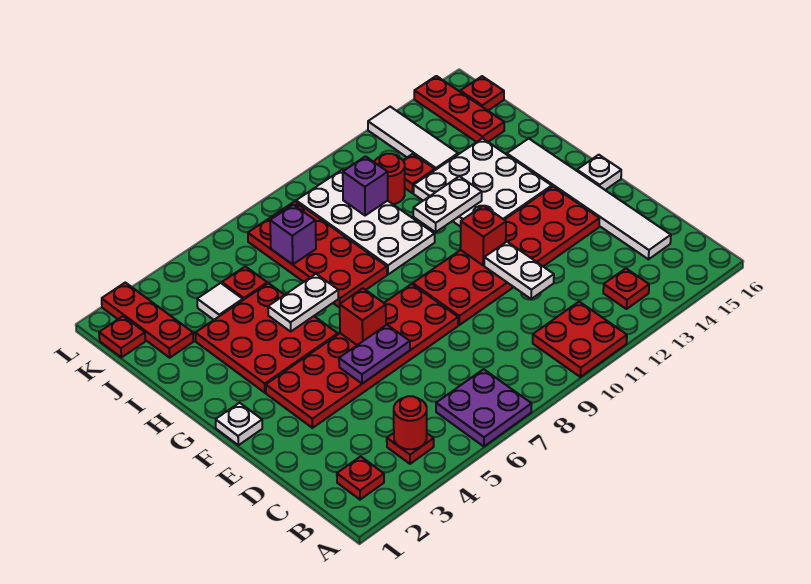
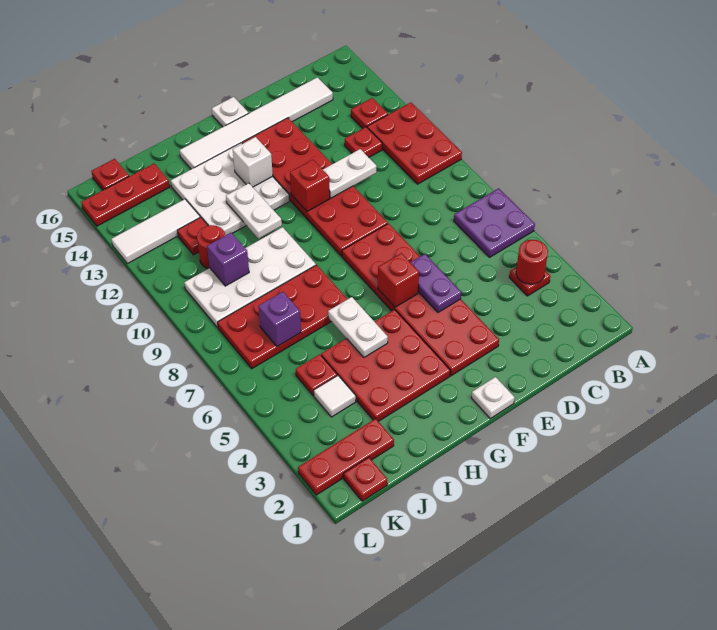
red plate A10:B11 level 1 -> red plate A10:B12 level 1
red plate B2 level 1 -> red plate C12 level 1
none -> white brick G13 level 2

